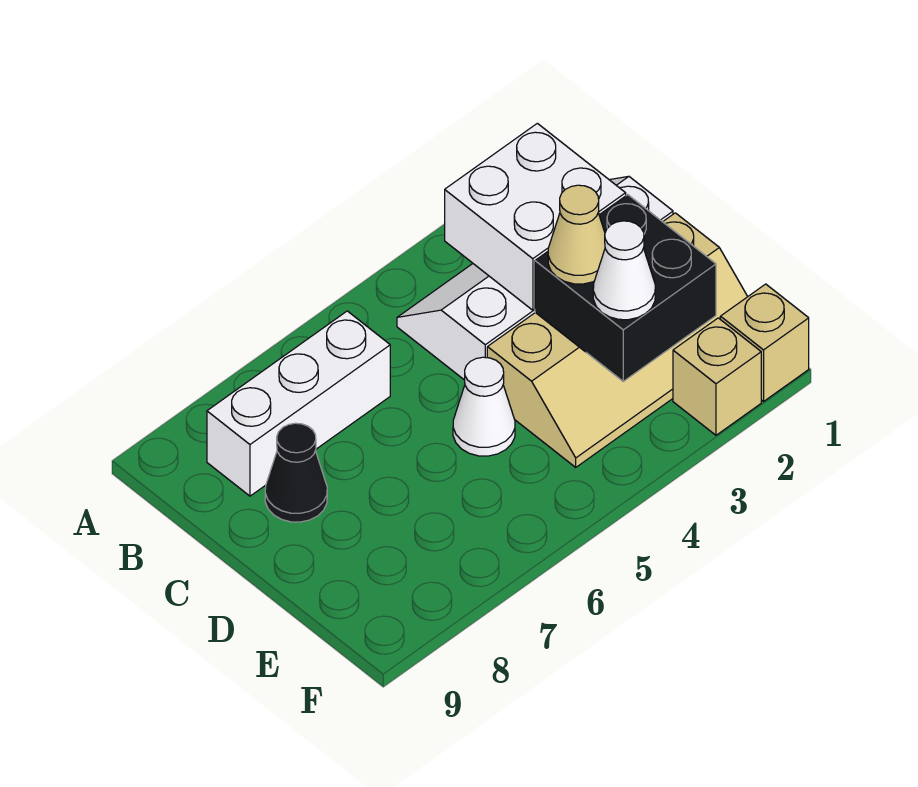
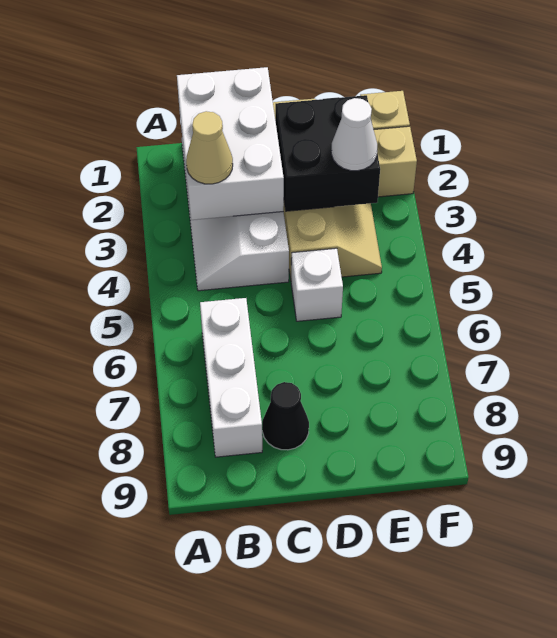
white brick B2:C3 level 2 -> white brick B1:C3 level 2
tan cone D3 level 3 -> tan cone B3 level 3
white cone D5 level 1 -> white brick D5 level 1

